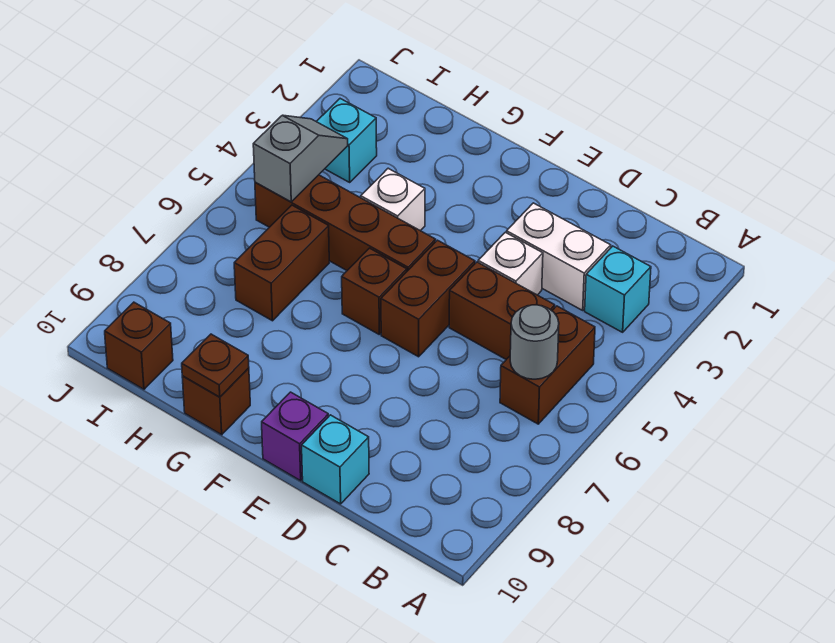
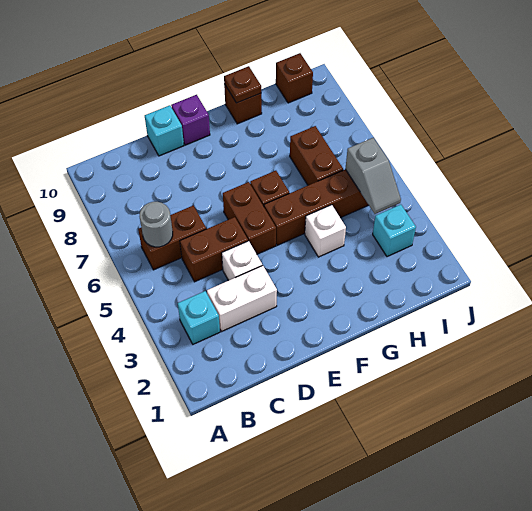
brown brick B5:B6 level 1 -> brown brick B6:C6 level 1

